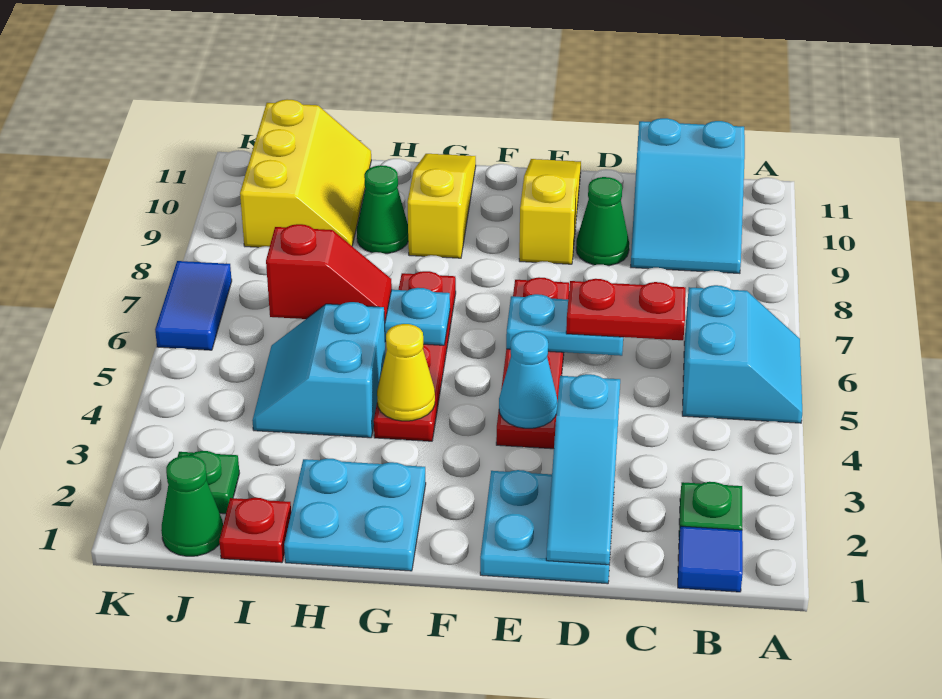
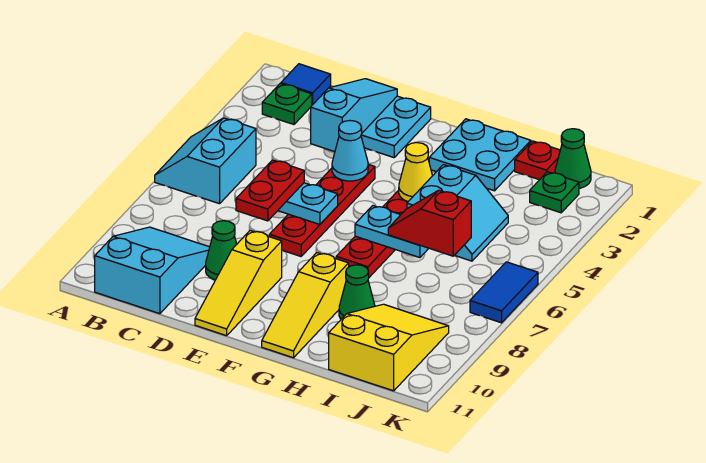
red plate C6:D6 level 3 -> red plate D6:D7 level 3
yellow slope I9:J11 level 1 top J -> yellow slope I9:J11 level 1 top 11

